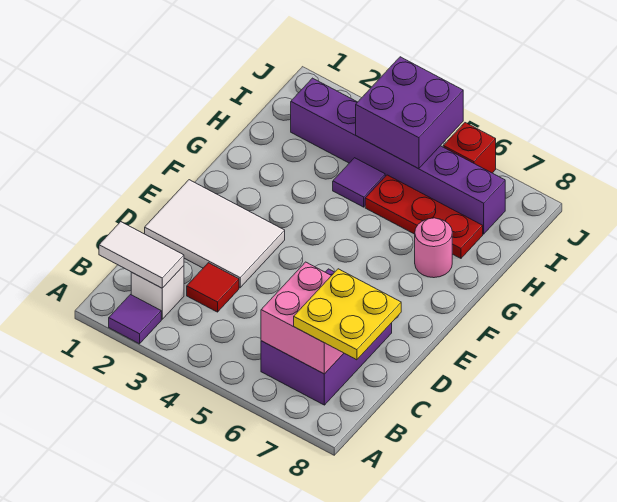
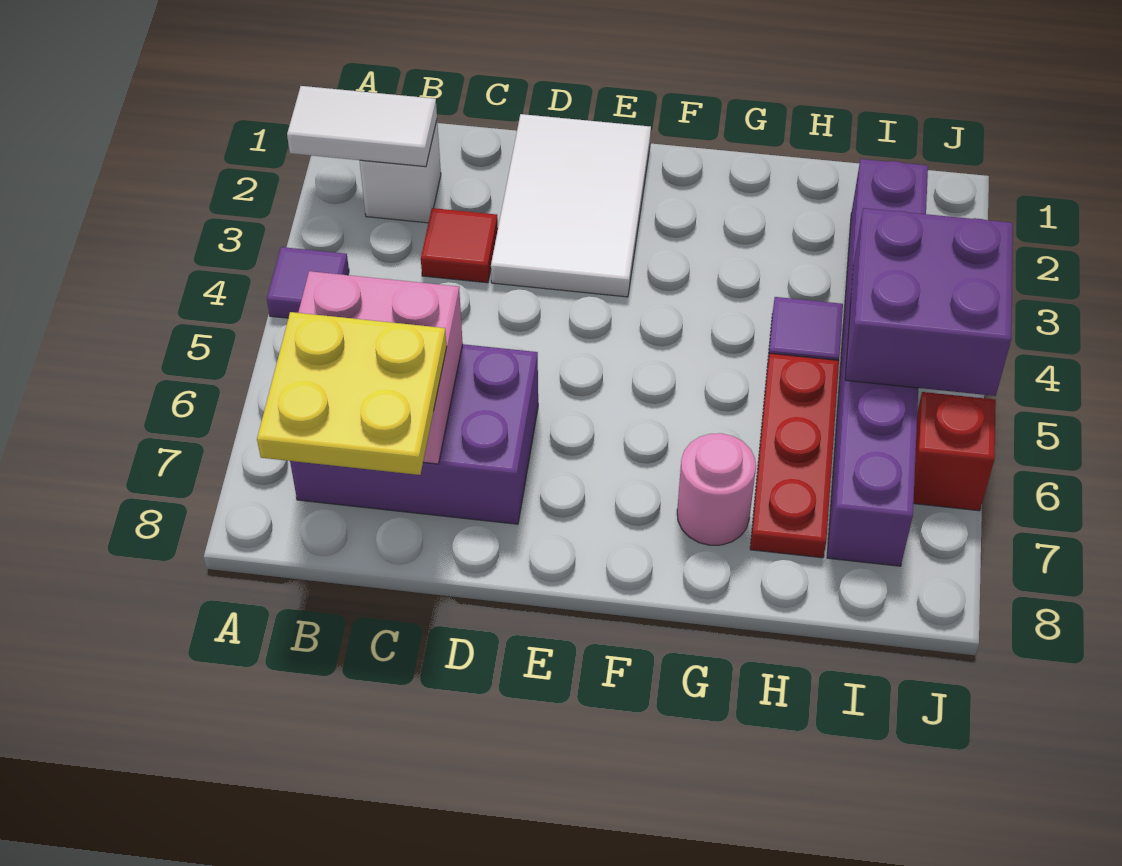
purple tile A2 level 1 -> purple tile A4 level 1
white tile B1:B2 level 2 -> white tile A2:B2 level 2

